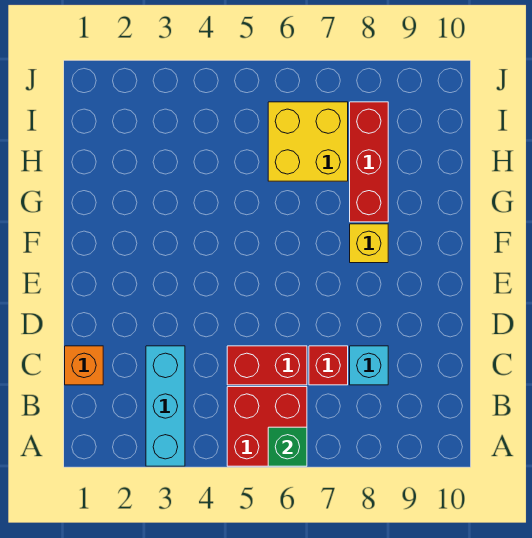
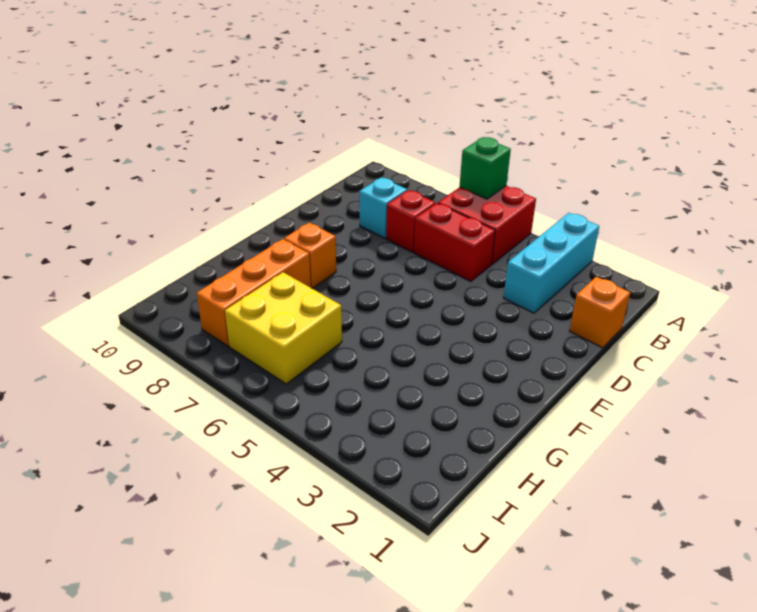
yellow brick F8 level 1 -> orange brick F8 level 1
red brick G8:I8 level 1 -> orange brick G8:I8 level 1

